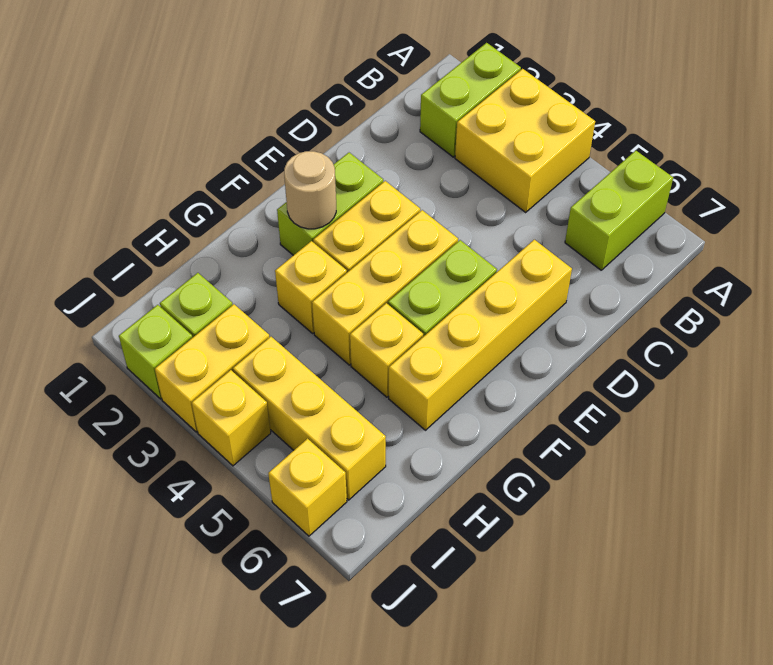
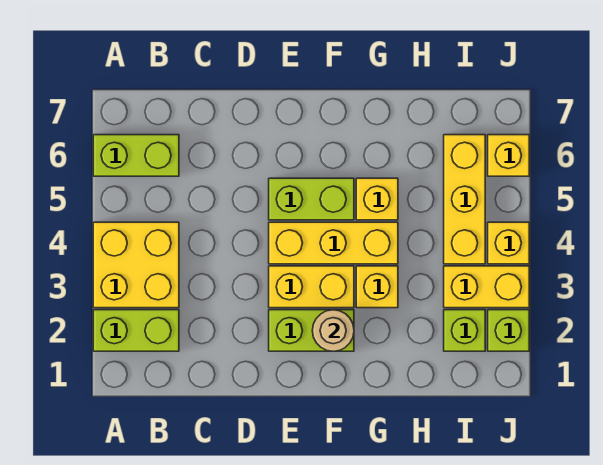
yellow brick D6:G6 level 1 -> none

